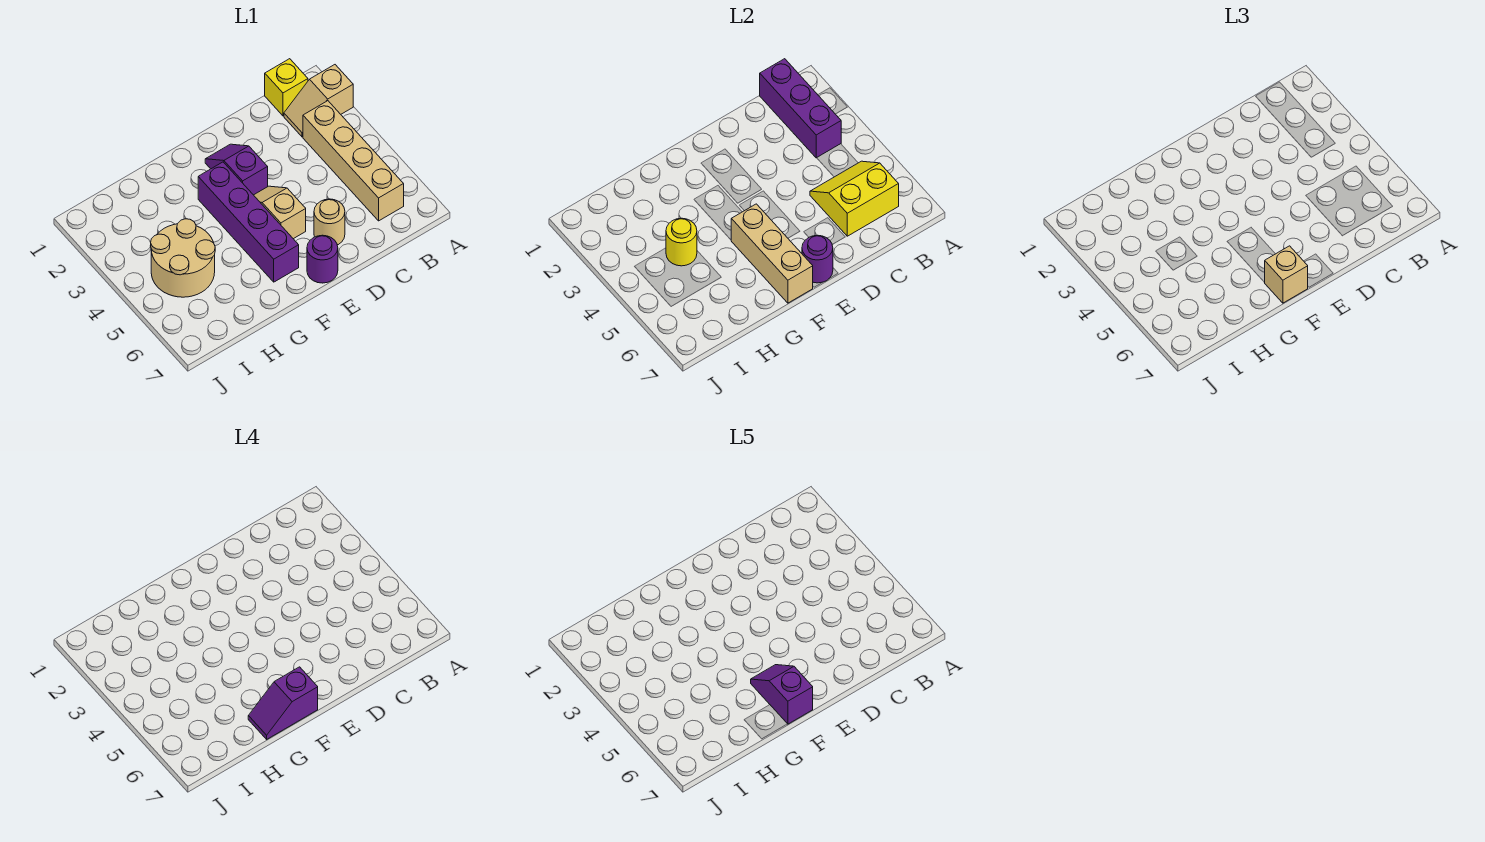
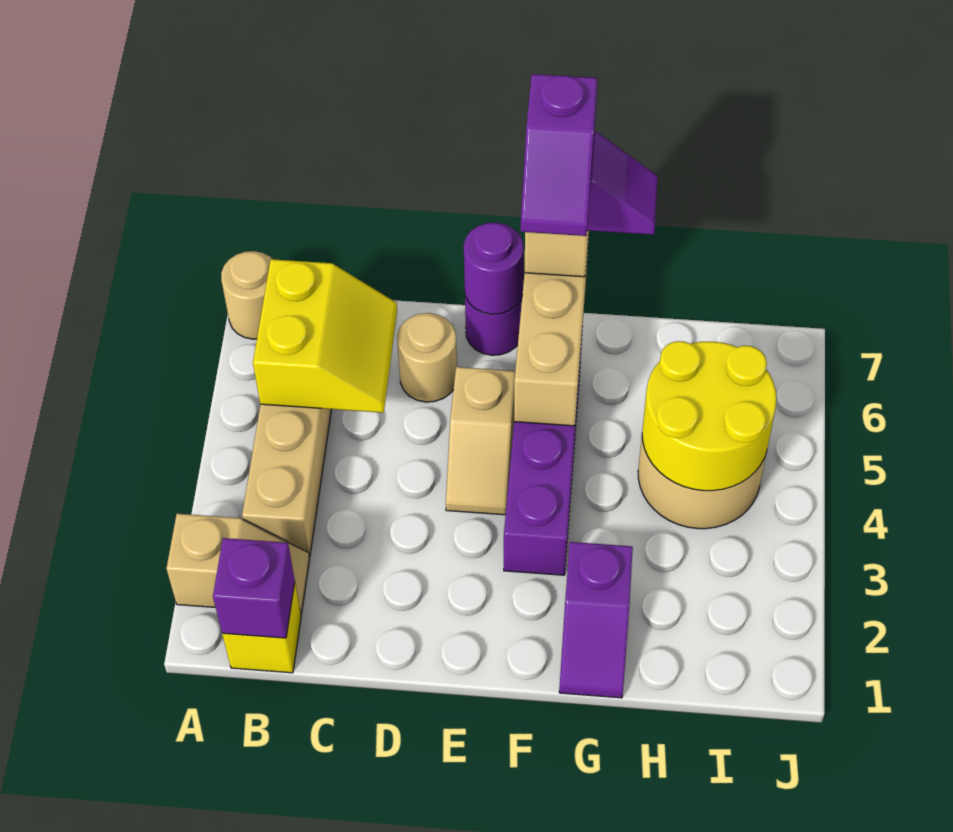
none -> tan round brick A7 level 1
purple brick B1:B3 level 2 -> purple brick B1 level 2
yellow slope B5:C6 level 2 top 6 -> yellow slope B5:C6 level 2 top B
purple slope E2:E3 level 1 top 3 -> purple slope G1:G2 level 1 top 2
yellow round brick H4 level 2 -> yellow round brick H4:I5 level 2

